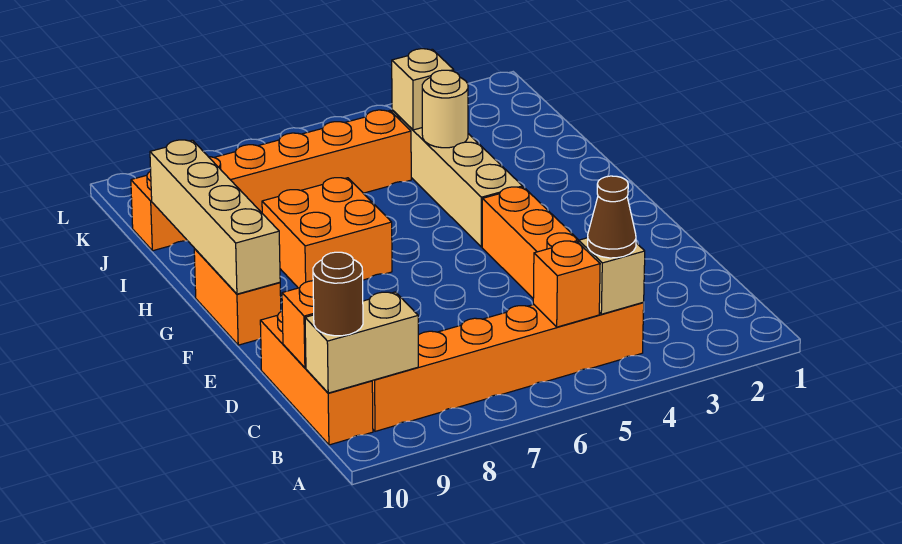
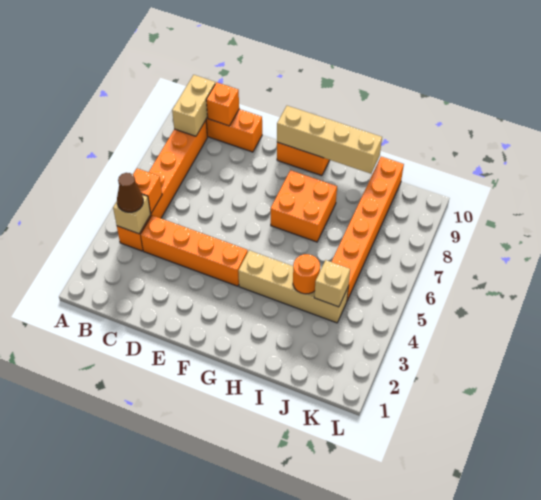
brown round brick B10 level 3 -> none
tan round brick I4 level 2 -> orange round brick I4 level 2

